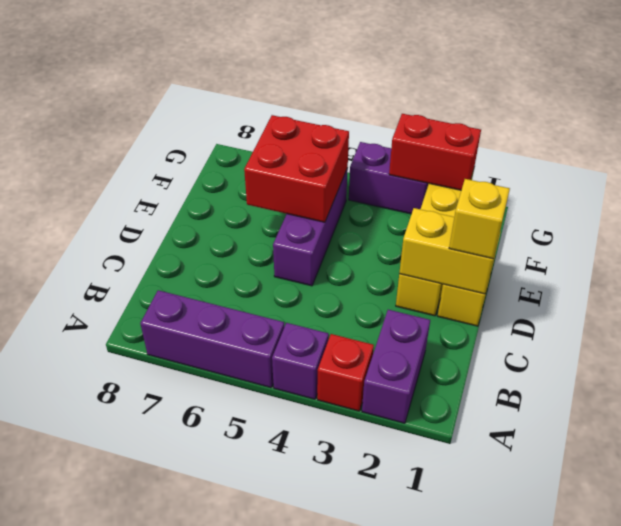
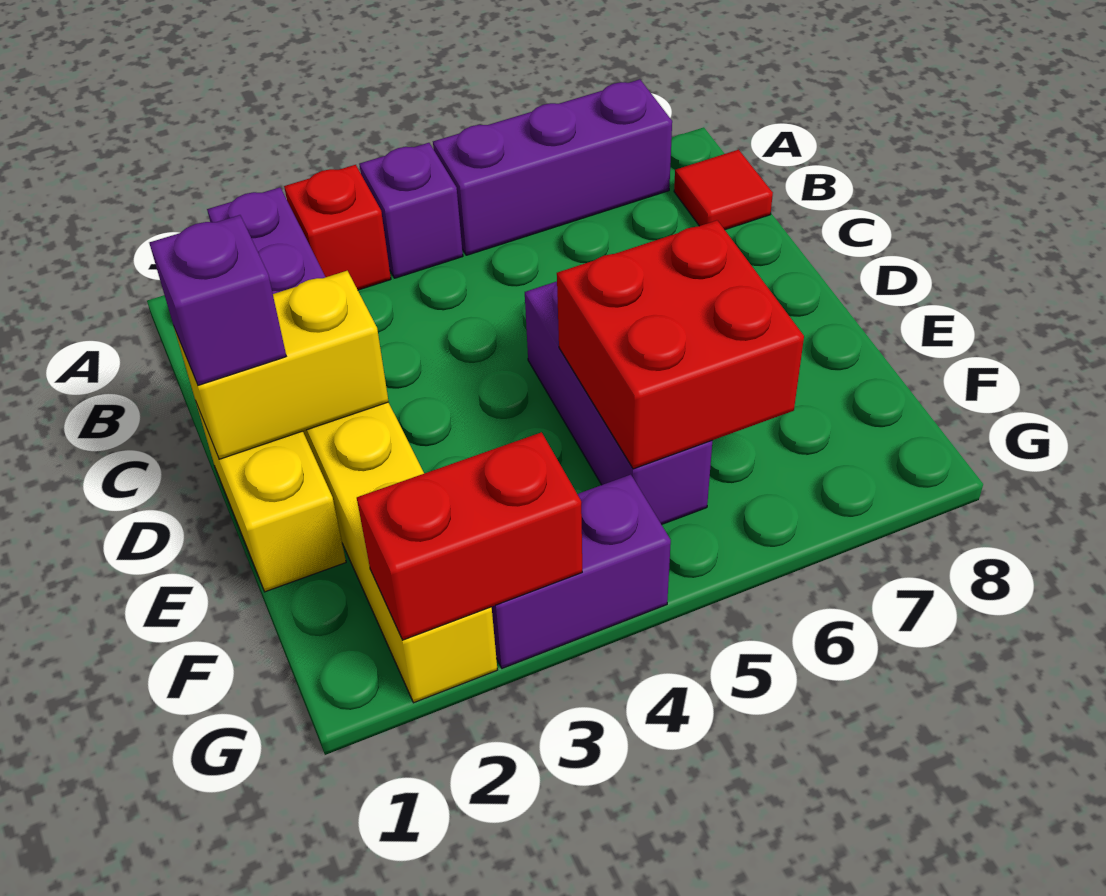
none -> red tile B8 level 1
yellow brick D1 level 3 -> purple brick D1 level 3

